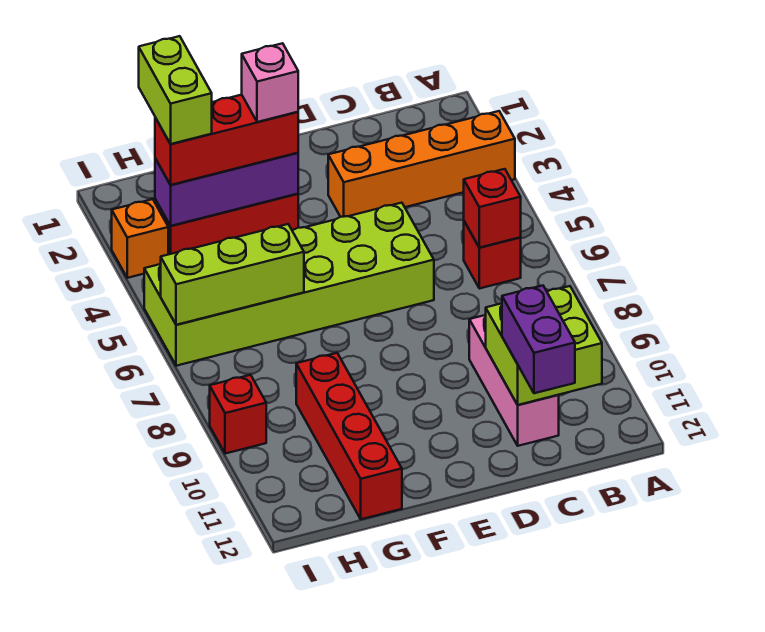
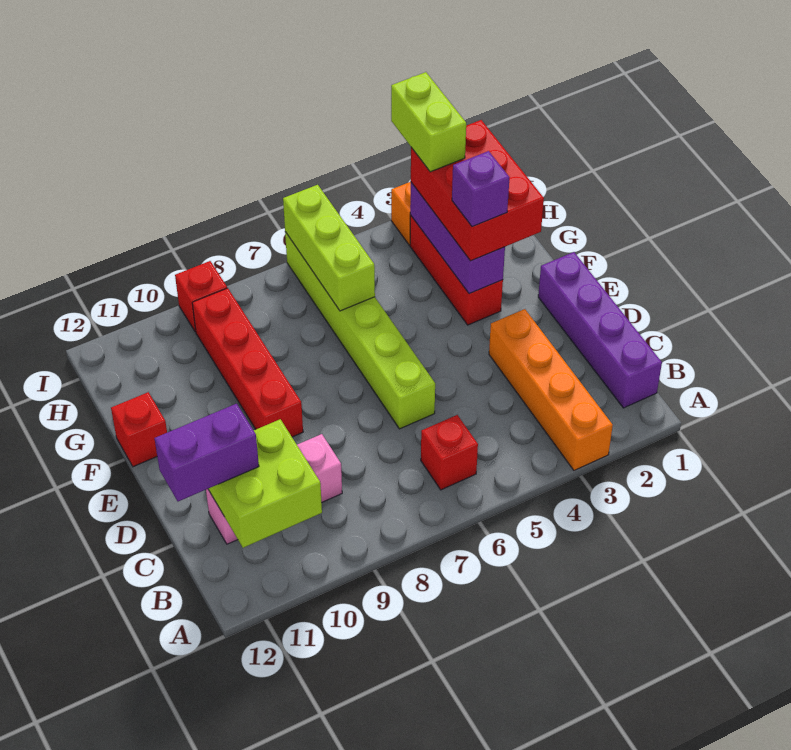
none -> purple brick B1:E1 level 1
red brick B6 level 2 -> red brick F12 level 1
lime brick D5:I6 level 1 -> lime brick D6:I6 level 1
red brick F3:H3 level 3 -> red brick F2:H3 level 3
pink brick F3 level 4 -> purple brick F3 level 4
red brick G9:G12 level 1 -> red brick E9:H9 level 1
lime brick H2:H3 level 4 -> lime brick H3:I3 level 4

